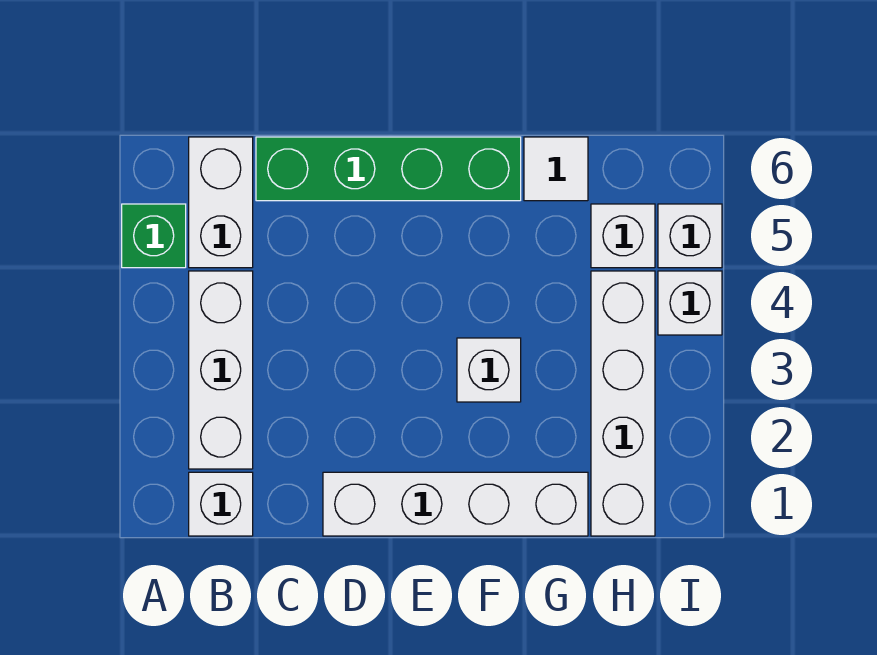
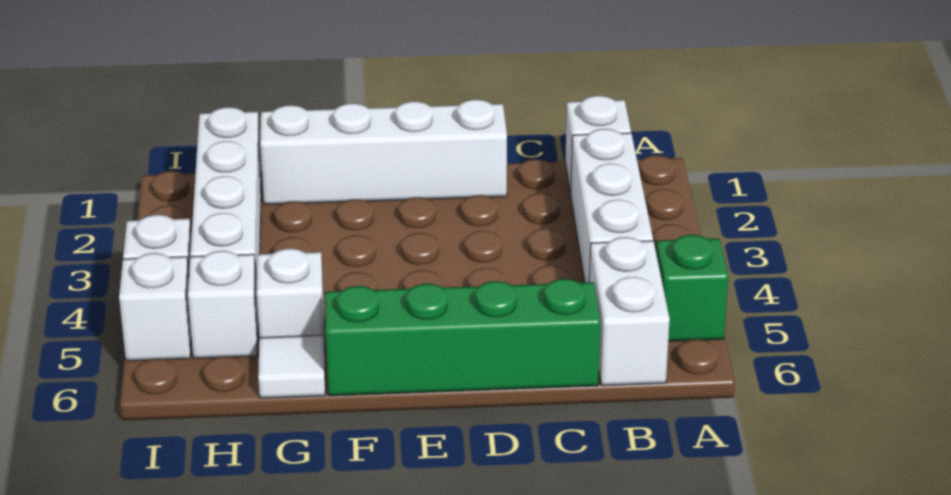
white brick F3 level 1 -> white brick G5 level 1

